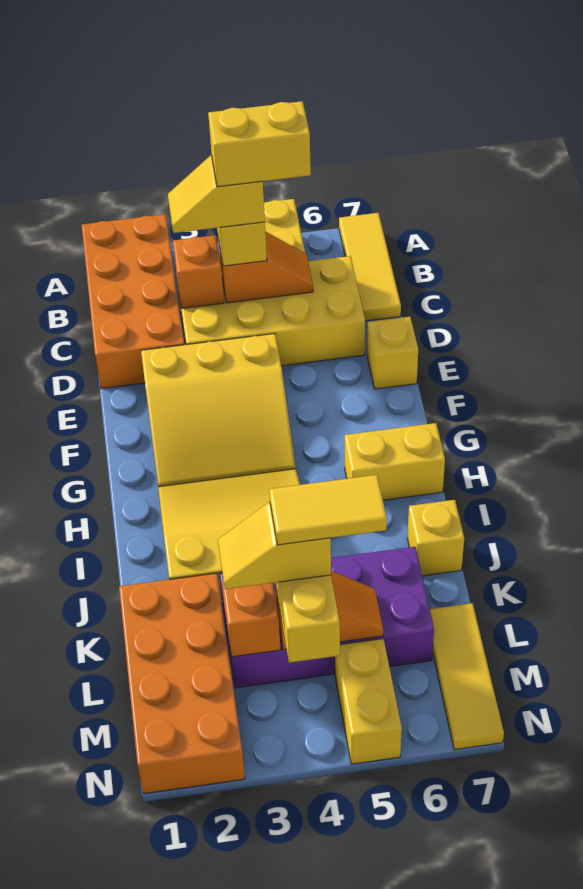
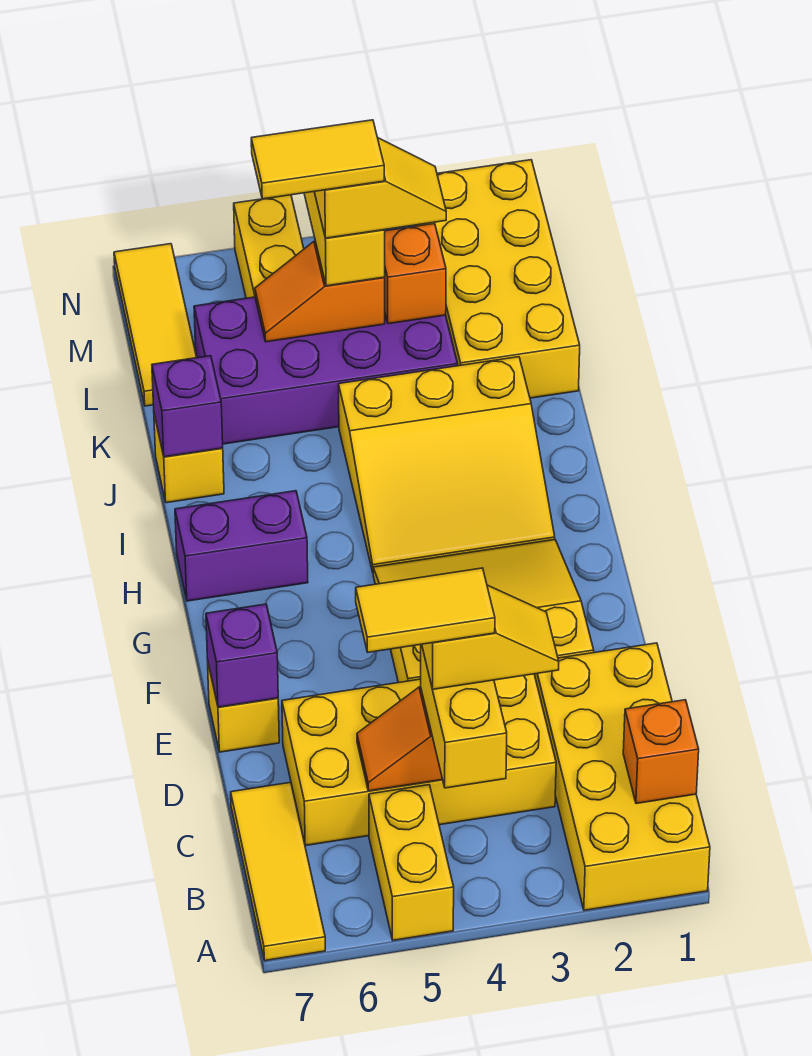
orange brick A1:D2 level 1 -> yellow brick A1:D2 level 1
orange brick C3 level 2 -> orange brick B1 level 2
yellow brick C4:C5 level 5 -> yellow tile C4:C5 level 5
none -> purple brick E7 level 2
yellow brick H6:H7 level 1 -> purple brick H6:H7 level 1
none -> purple brick J7 level 2
orange brick K1:N2 level 1 -> yellow brick K1:N2 level 1

